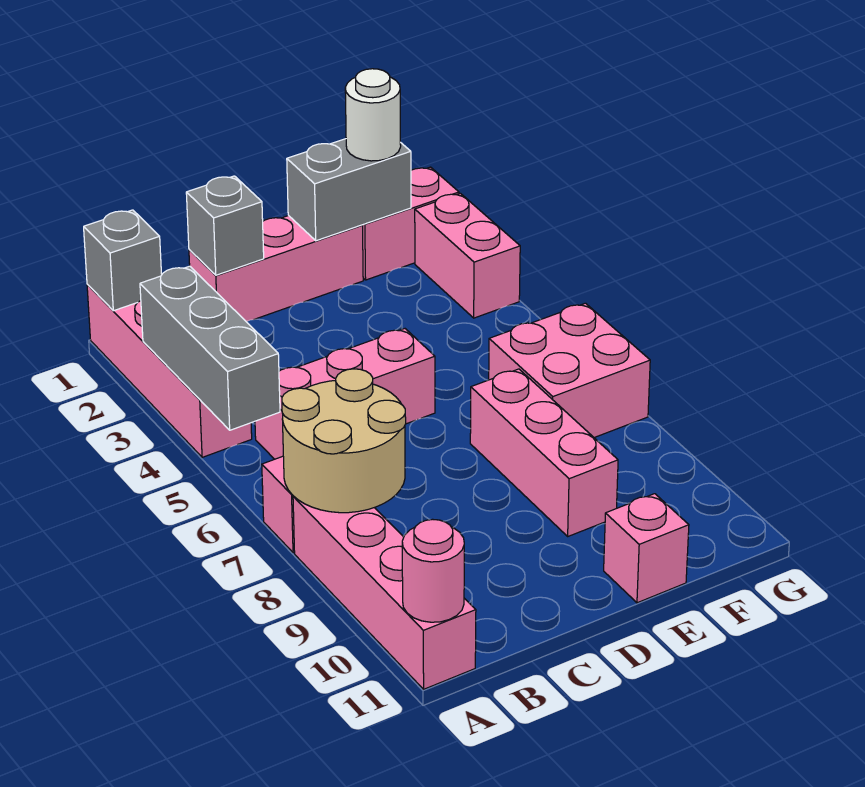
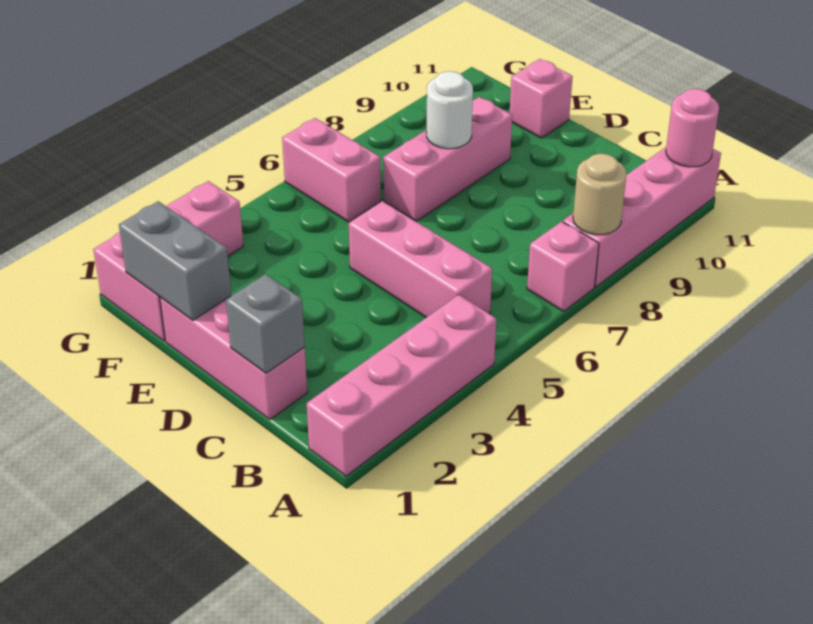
grey brick A1 level 2 -> none
grey brick A3:A5 level 2 -> none
tan round brick A7:B8 level 2 -> tan round brick A8 level 2
white round brick F1 level 3 -> white round brick E8 level 2
pink brick F6:G7 level 1 -> pink brick F6:G6 level 1

